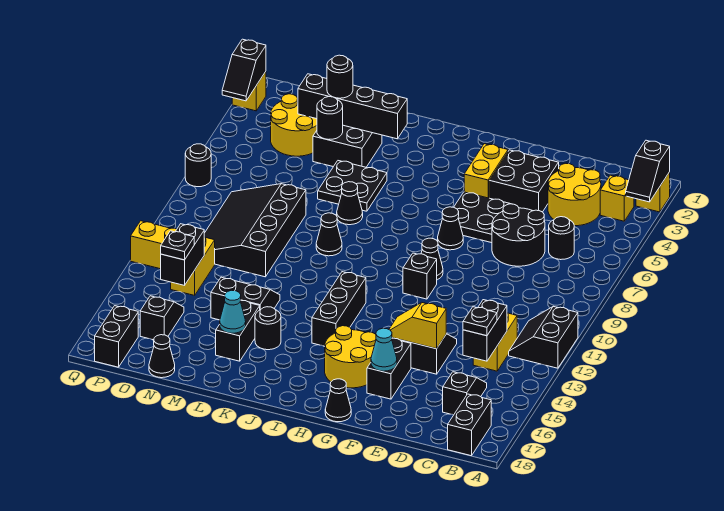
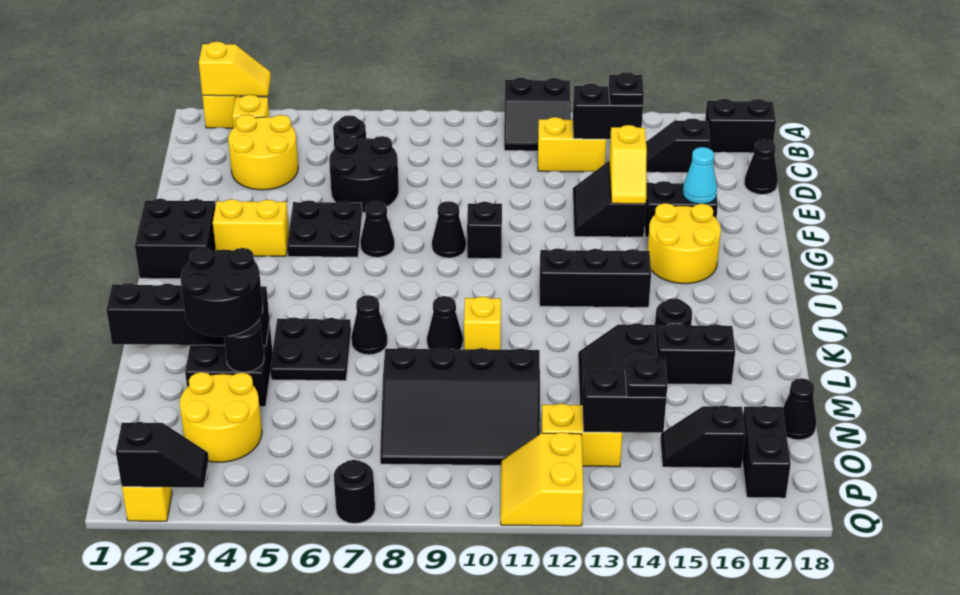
black slope A2:A3 level 2 top 2 -> yellow slope A2:A3 level 2 top 2
black brick E3:F4 level 1 -> black brick G1:H2 level 1
black cone G18 level 1 -> black cone D18 level 1
black brick K3:N3 level 2 -> black brick L1:L4 level 2
none -> yellow brick K10 level 1
cyan cone L16 level 2 -> none
black round brick M3 level 3 -> black round brick L3:M4 level 3
black brick P17:P18 level 1 -> black brick O17:P17 level 1

